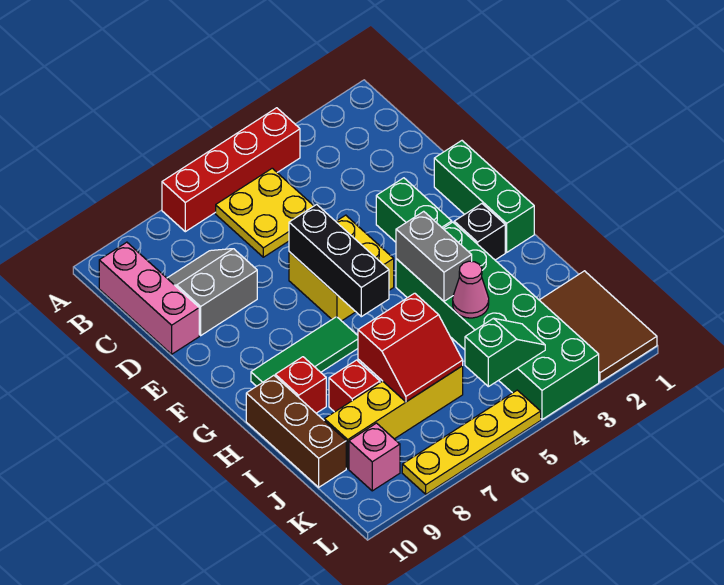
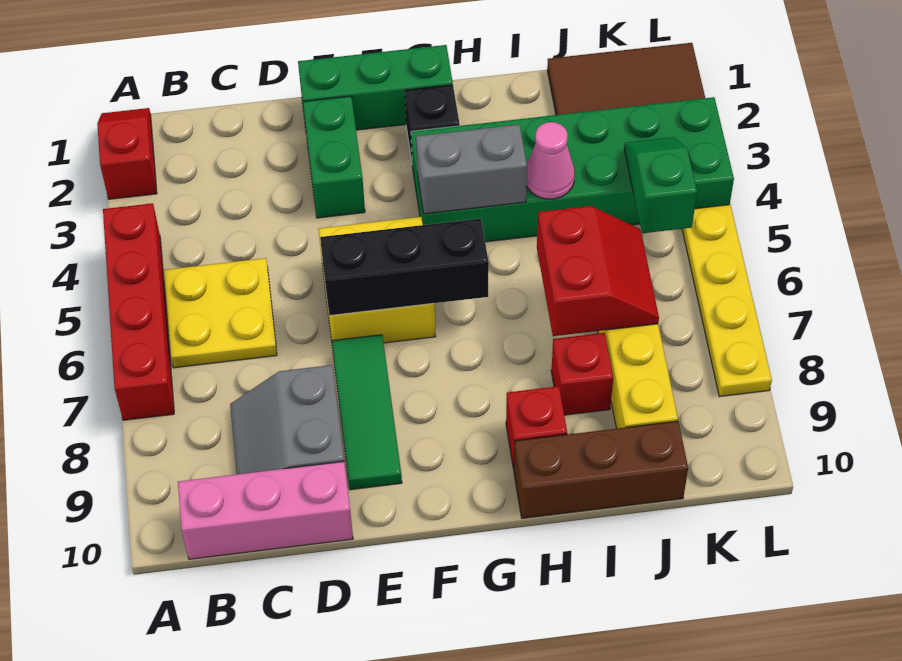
none -> red slope A1:A2 level 1 top 2
green brick E3:F3 level 1 -> green brick E2:E3 level 1
green tile G7:G9 level 1 -> green tile E7:E9 level 1
pink brick K9 level 1 -> none

